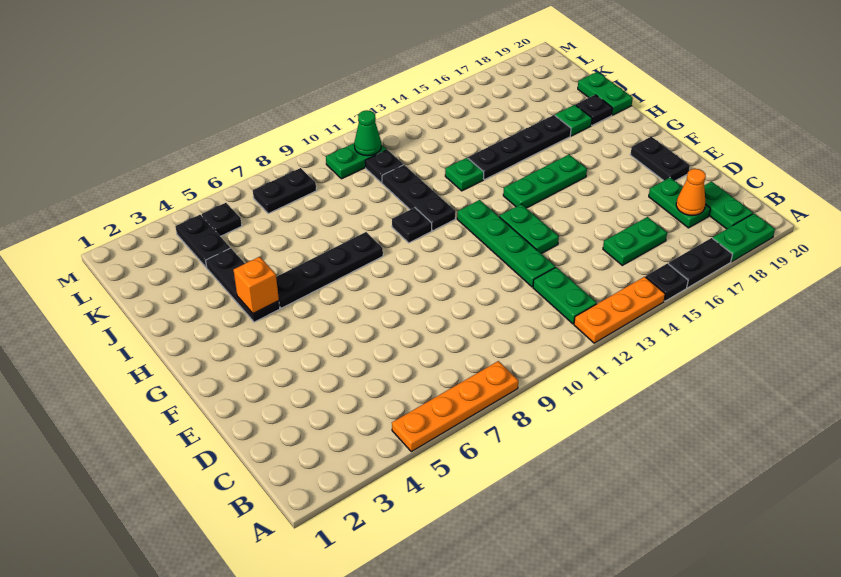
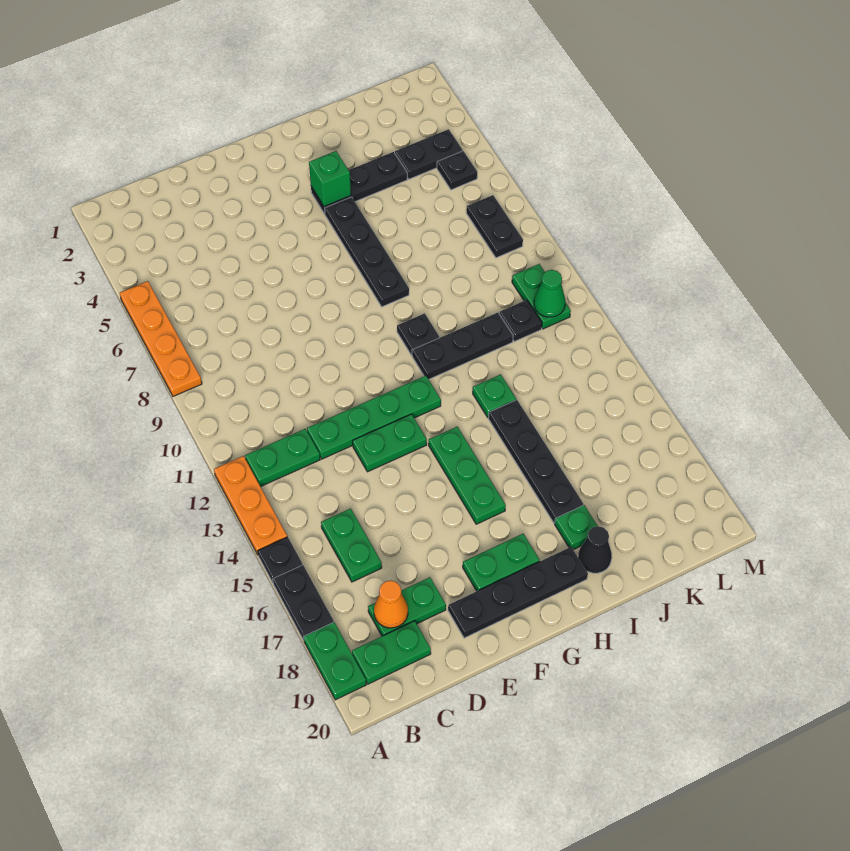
black plate E19:F19 level 1 -> black plate E19:H19 level 1
orange brick H4 level 2 -> green brick H4 level 2
black plate I19 level 1 -> black cone I19 level 1
green plate I20:J20 level 1 -> green plate F18:G18 level 1

